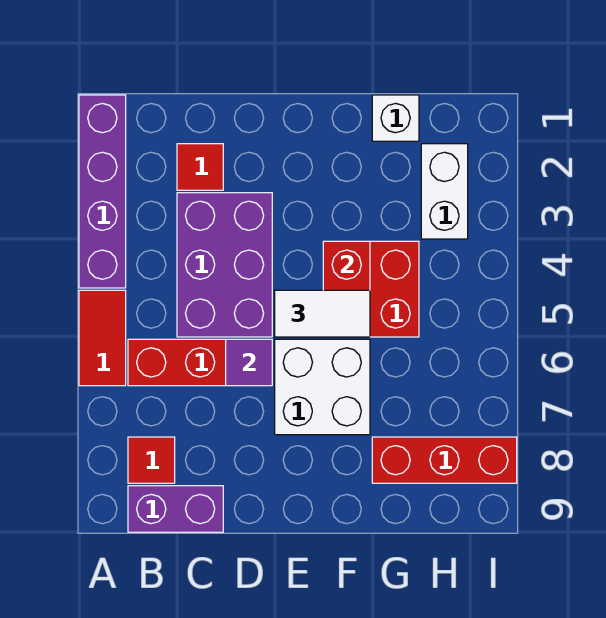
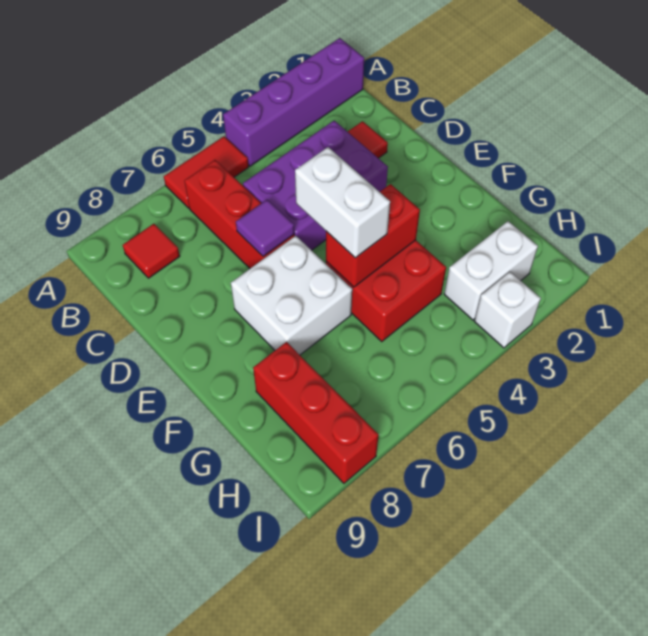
purple brick B9:C9 level 1 -> none
white tile E5:F5 level 3 -> white brick E5:F5 level 3
white brick G1 level 1 -> white brick I3 level 1

